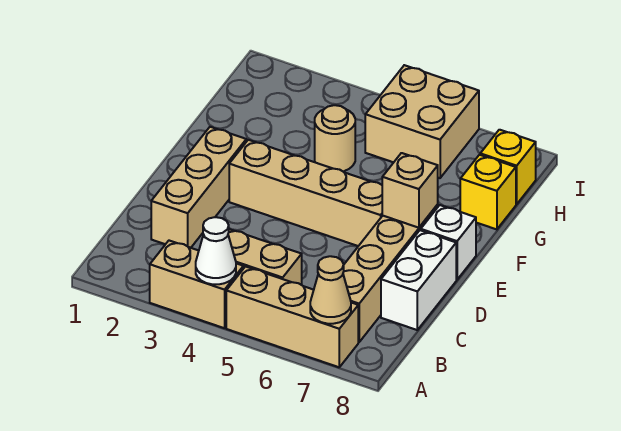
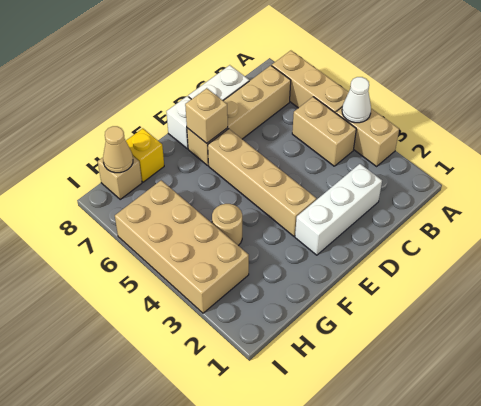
tan cone A7 level 2 -> tan cone H8 level 2
tan brick C2:E2 level 1 -> white brick C2:E2 level 1
tan brick H5:I6 level 1 -> tan brick H3:I6 level 1
yellow brick H8 level 1 -> tan brick H8 level 1

